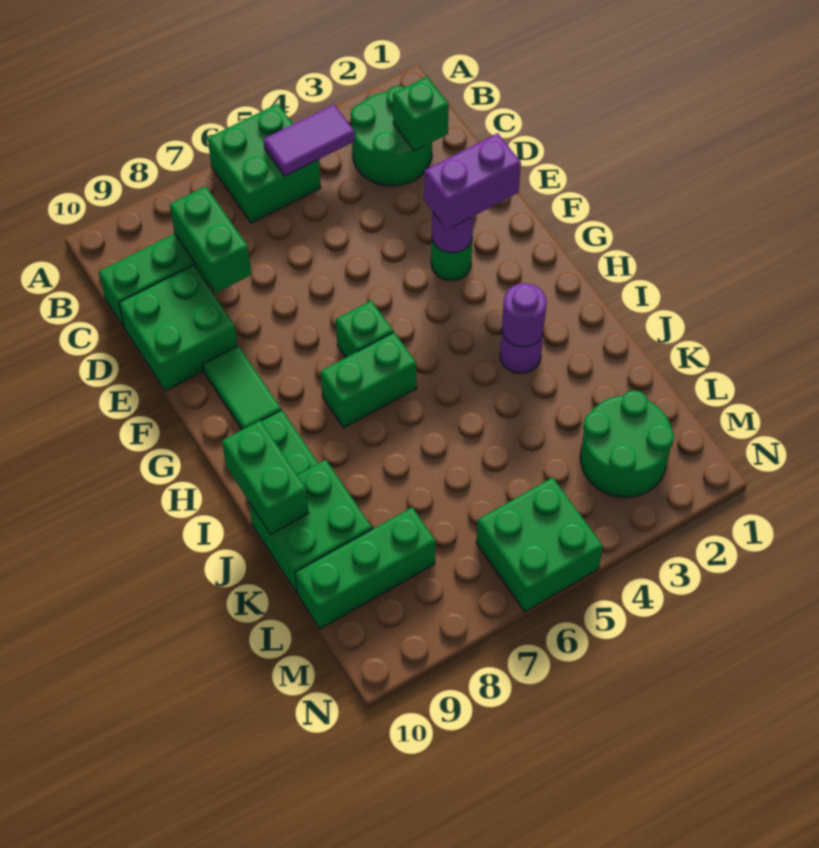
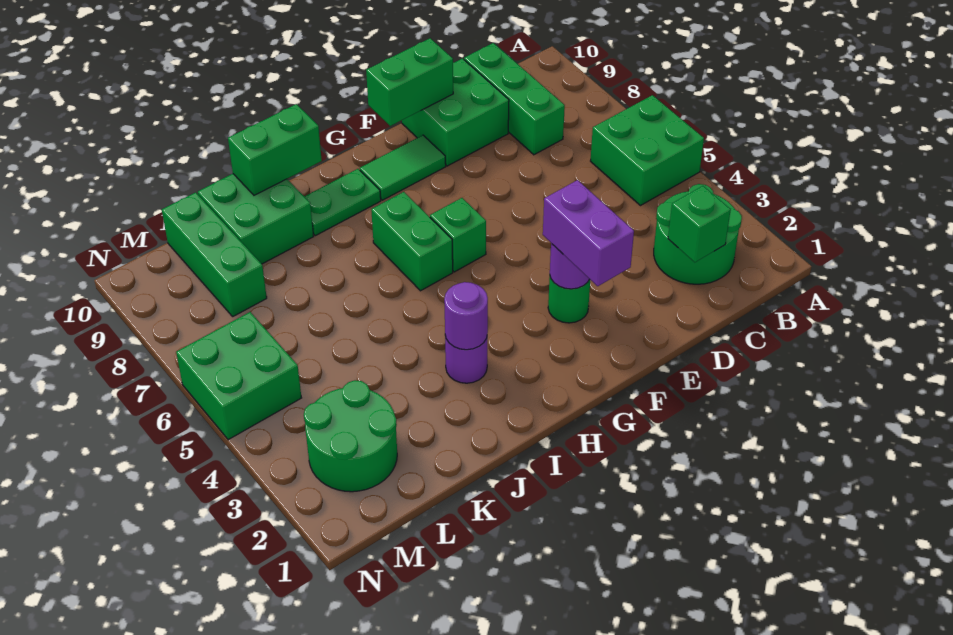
purple tile B4:B5 level 2 -> none
green brick C8:D8 level 2 -> green brick E10:F10 level 2

